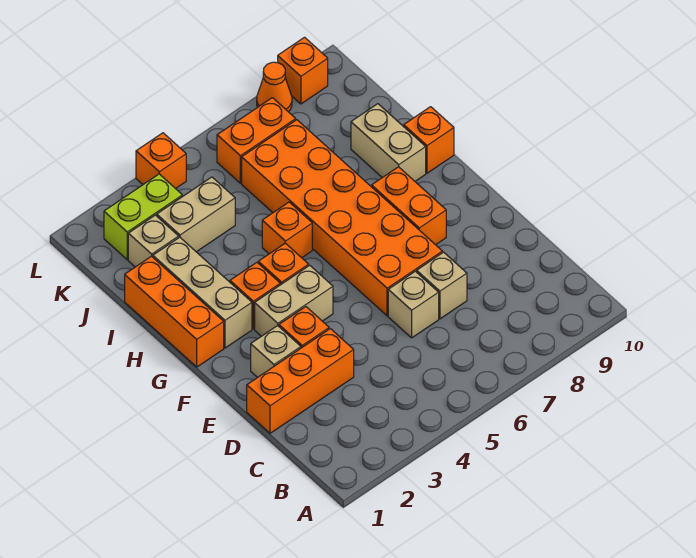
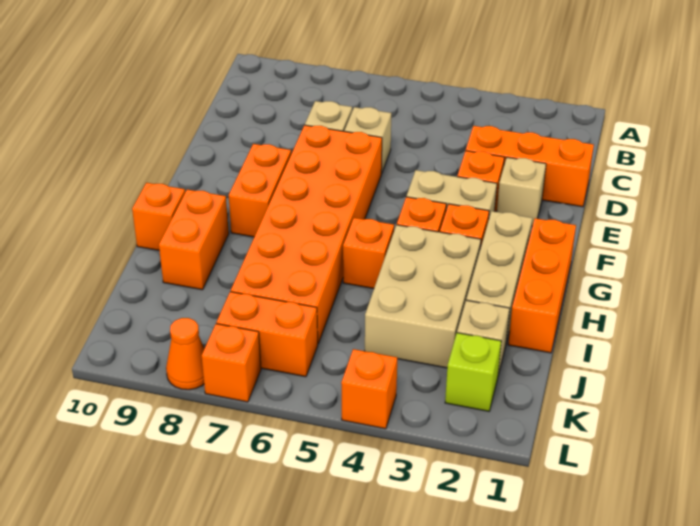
tan brick H9:I9 level 1 -> orange brick H9:I9 level 1
tan brick J3:J4 level 1 -> tan brick H3:J4 level 1
lime brick K2:K3 level 1 -> lime brick K2 level 1
orange brick L9 level 1 -> orange brick L7 level 1

